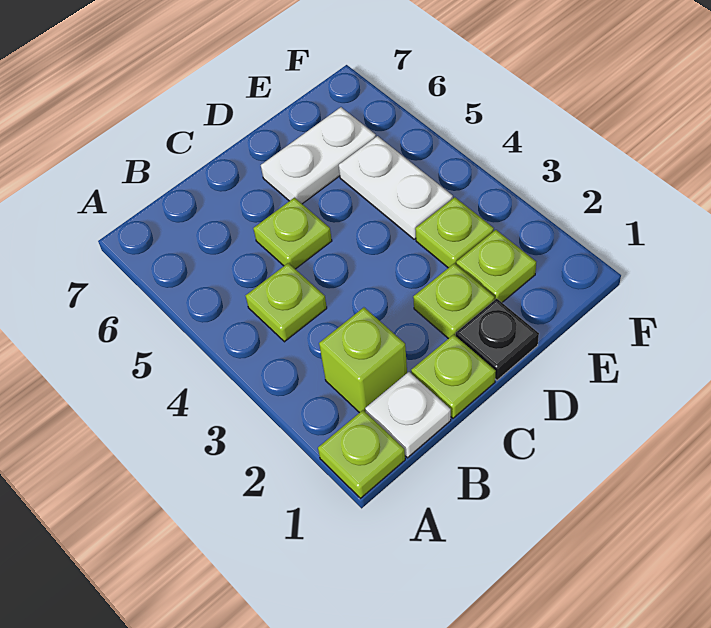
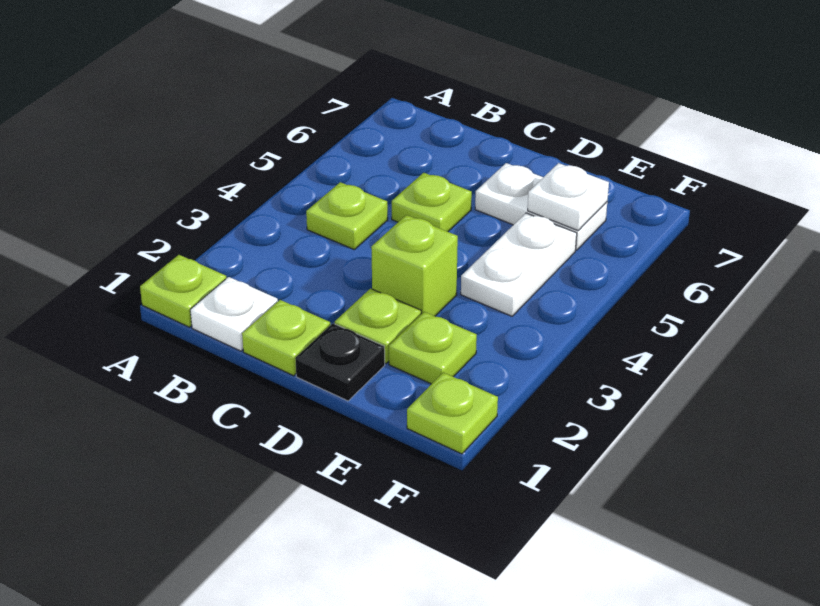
lime brick B2 level 1 -> lime brick D3 level 1
lime plate E3 level 1 -> lime plate F1 level 1
none -> white plate E6 level 2

